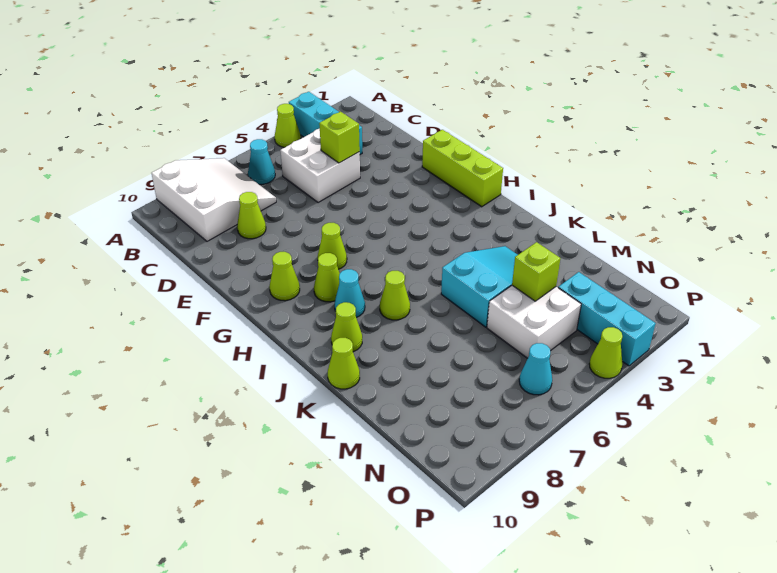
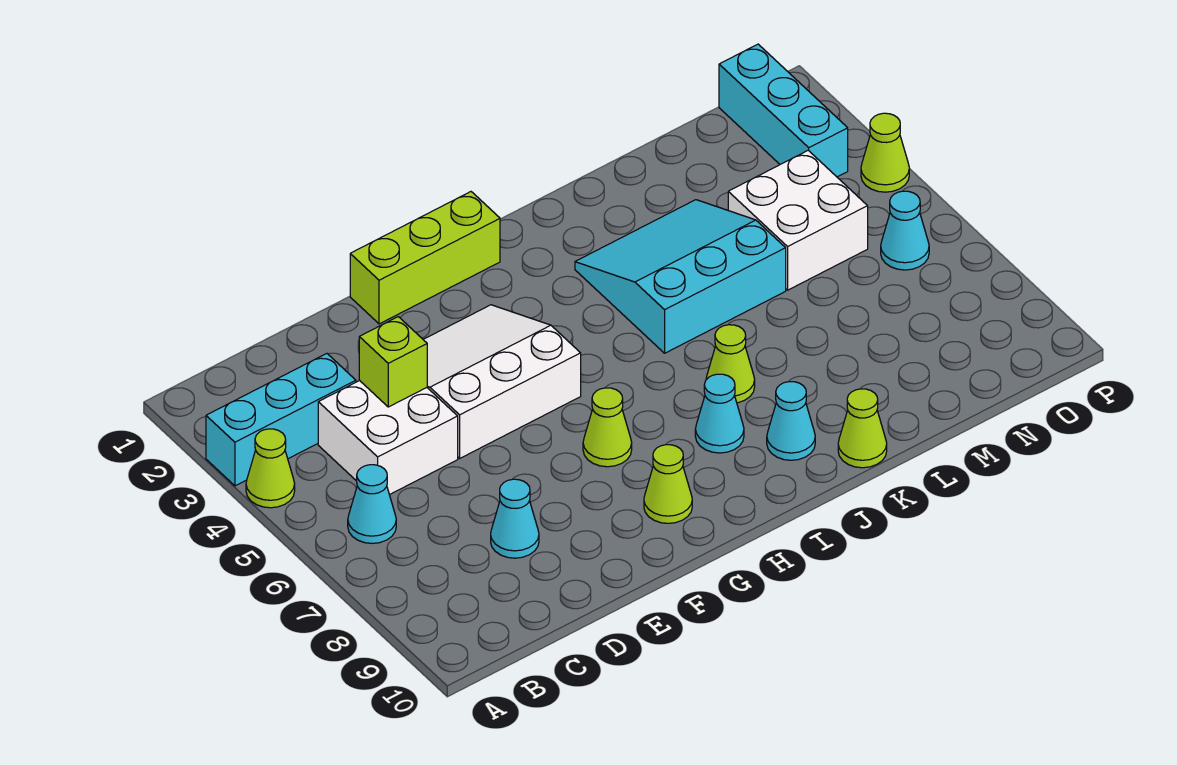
white slope A7:C9 level 1 top 9 -> white slope E3:G5 level 1 top 5
lime cone D8 level 1 -> cyan cone D8 level 1
lime cone H8 level 1 -> none
lime cone J9 level 1 -> cyan cone J9 level 1
cyan slope K3:L5 level 1 top 5 -> cyan slope J3:L5 level 1 top 5
lime brick M4 level 2 -> none
cyan brick N3:P3 level 1 -> cyan brick O1:O3 level 1

